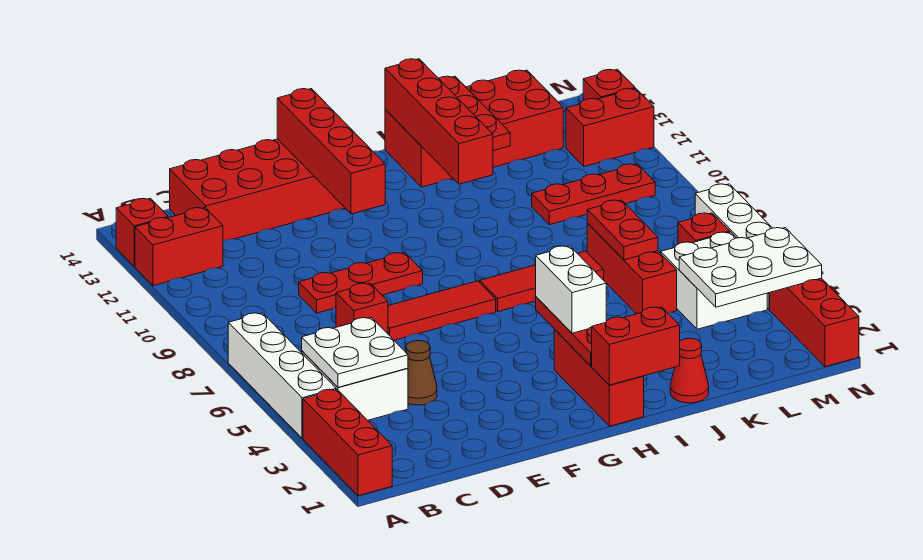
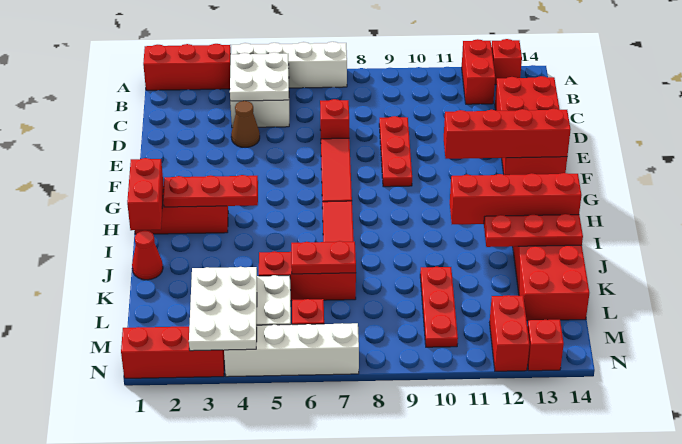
white brick H3:H4 level 3 -> none

